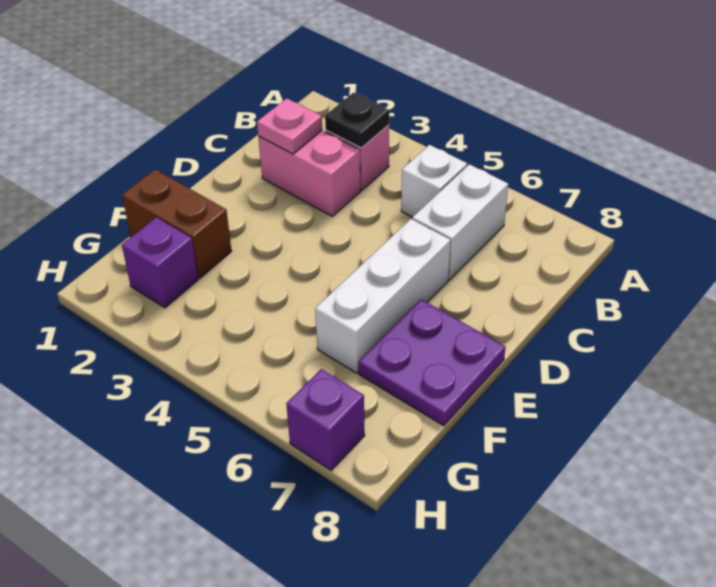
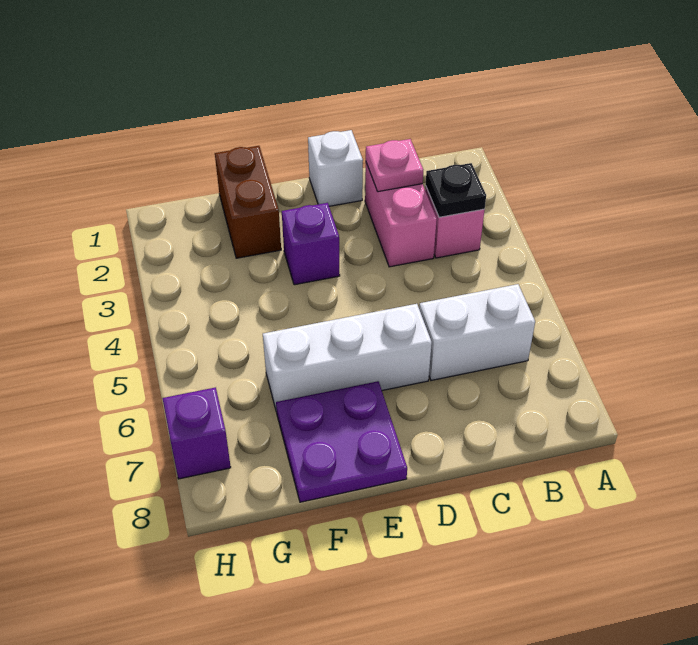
white brick B5 level 1 -> white brick D1 level 1
purple brick G2 level 1 -> purple brick E3 level 1

